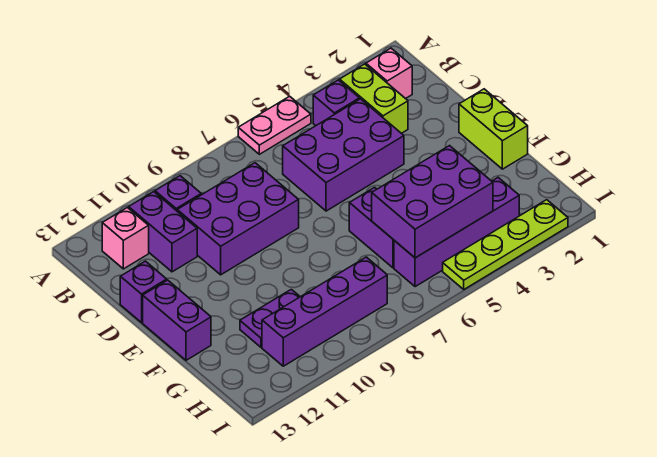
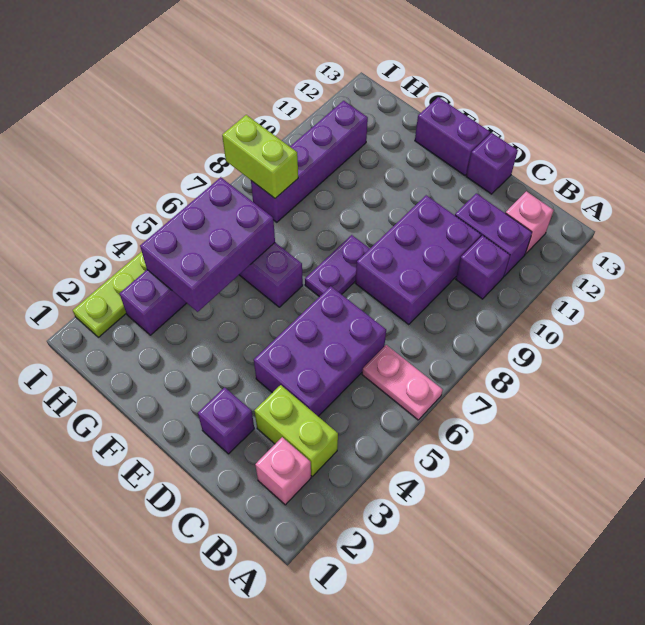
pink plate A5:A6 level 1 -> pink plate A6:B6 level 1
purple brick B4 level 1 -> purple brick D2 level 1
lime brick E1:F1 level 1 -> lime brick H8:I8 level 2
purple plate G10:G11 level 1 -> purple plate E7:E8 level 1

